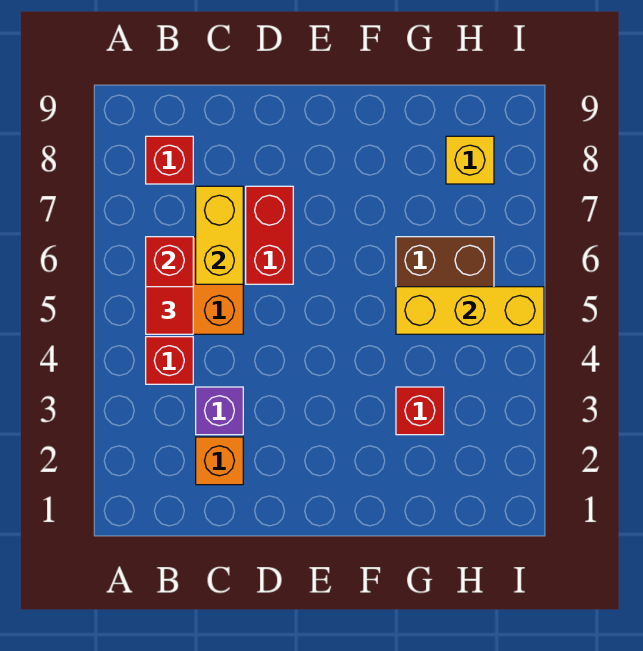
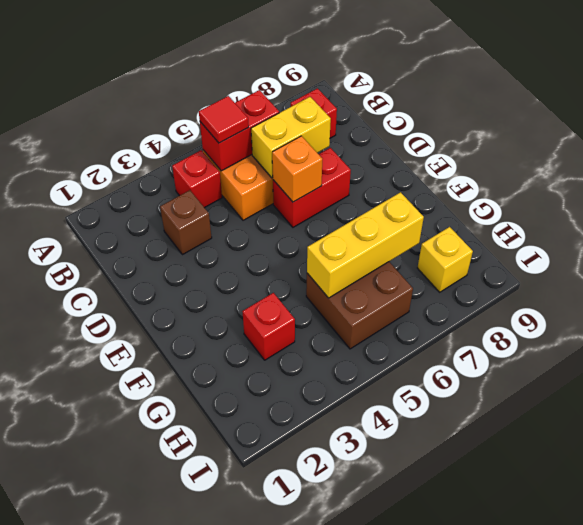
orange brick C2 level 1 -> orange brick D6 level 2
purple brick C3 level 1 -> brown brick C3 level 1
yellow brick G5:I5 level 2 -> yellow brick G5:G7 level 2

